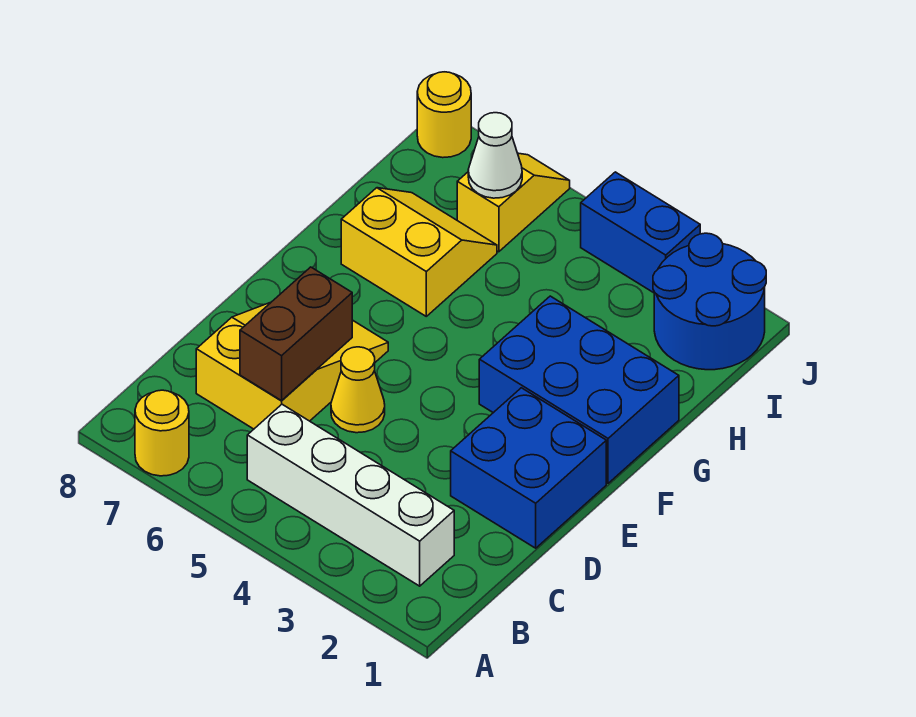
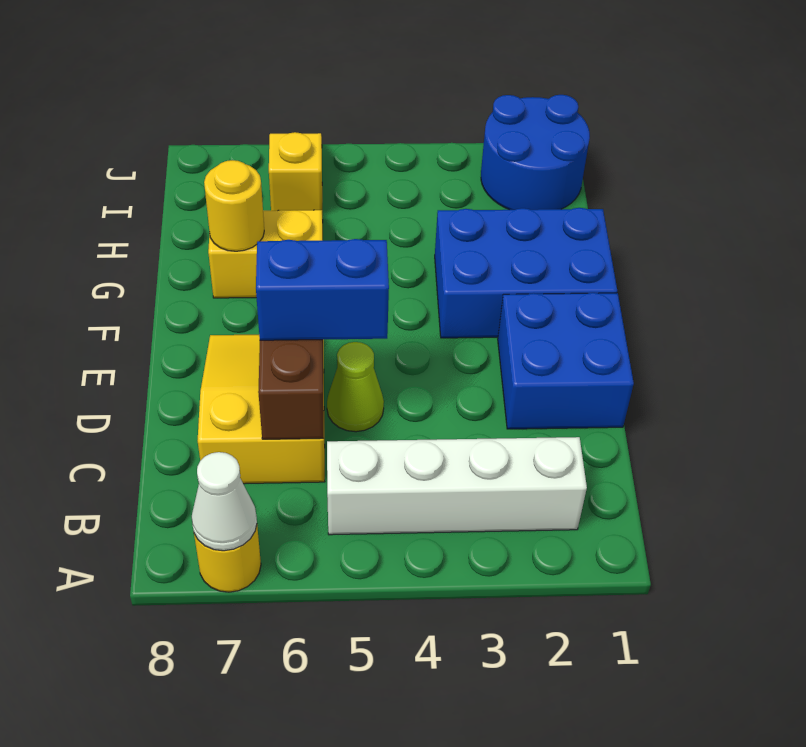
yellow cone D5 level 1 -> lime cone D5 level 1
white cone I6 level 2 -> white cone A7 level 2
blue brick J3:J4 level 1 -> blue brick D5:D6 level 3
yellow round brick J8 level 1 -> yellow round brick G7 level 2

